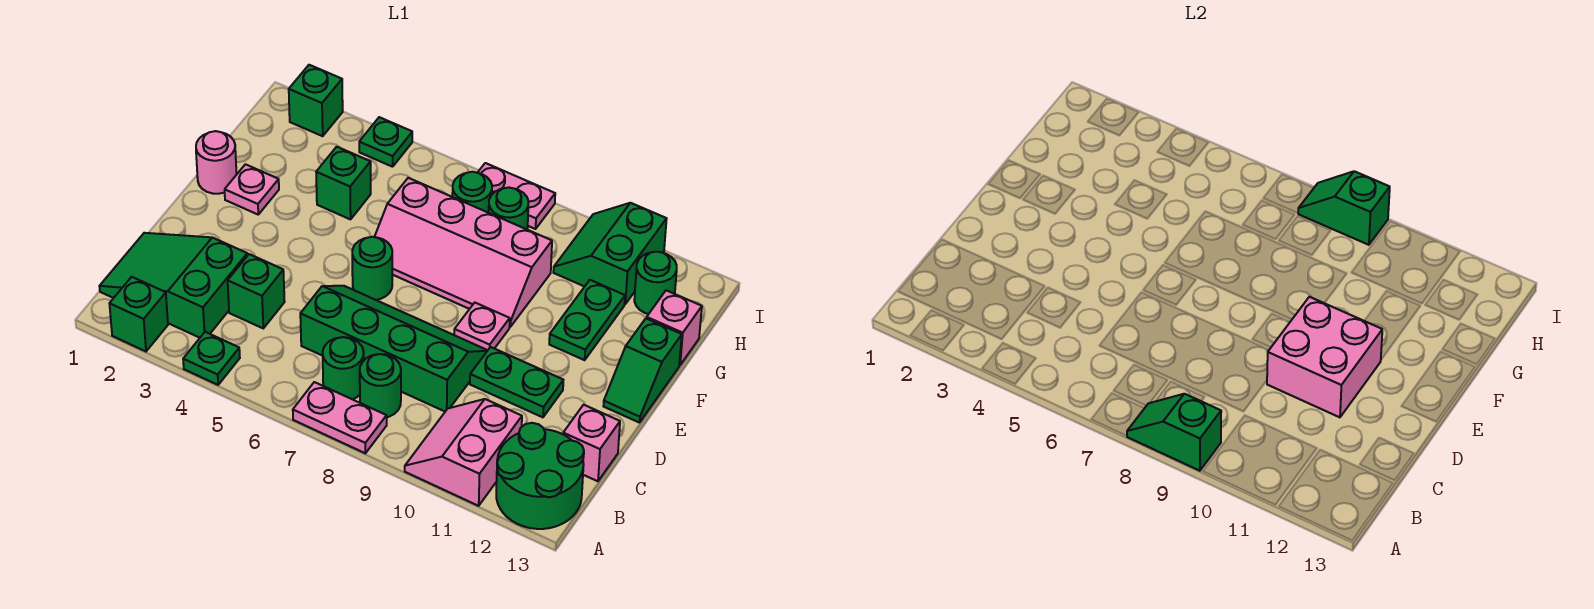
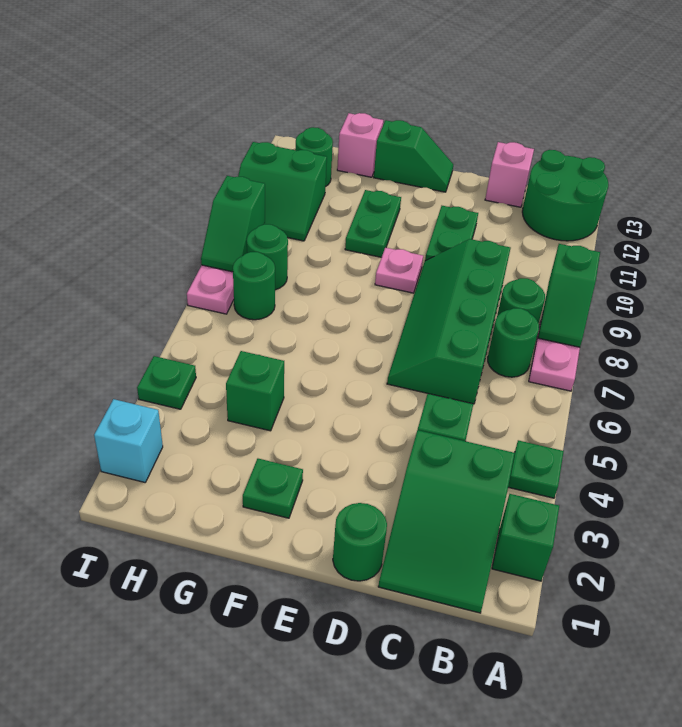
pink slope A10:B11 level 1 top 11 -> none
pink brick D10:E11 level 2 -> none
green round brick E6 level 1 -> green round brick D1 level 1
pink round brick F1 level 1 -> none
pink plate F2 level 1 -> green plate F2 level 1
pink slope F6:G9 level 1 top G -> none
green plate F11:G11 level 1 -> green plate F10:F11 level 1
green brick I2 level 1 -> cyan brick I2 level 1

